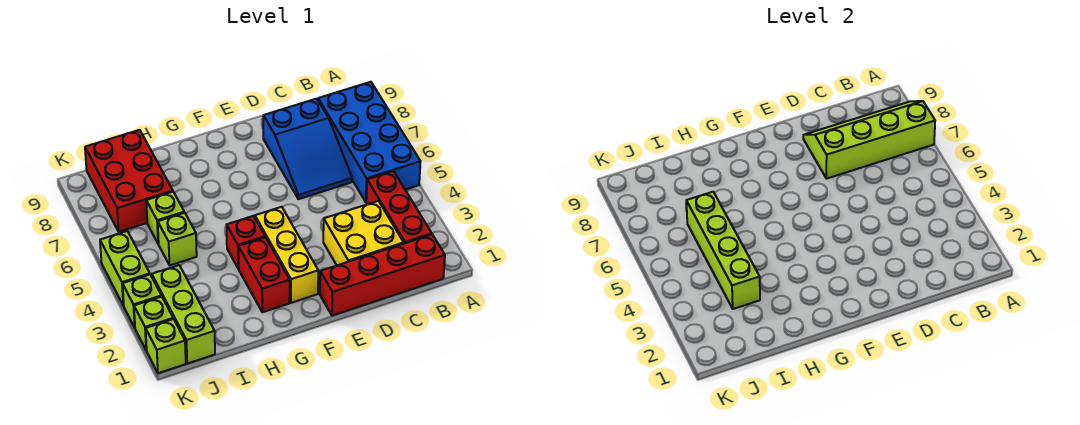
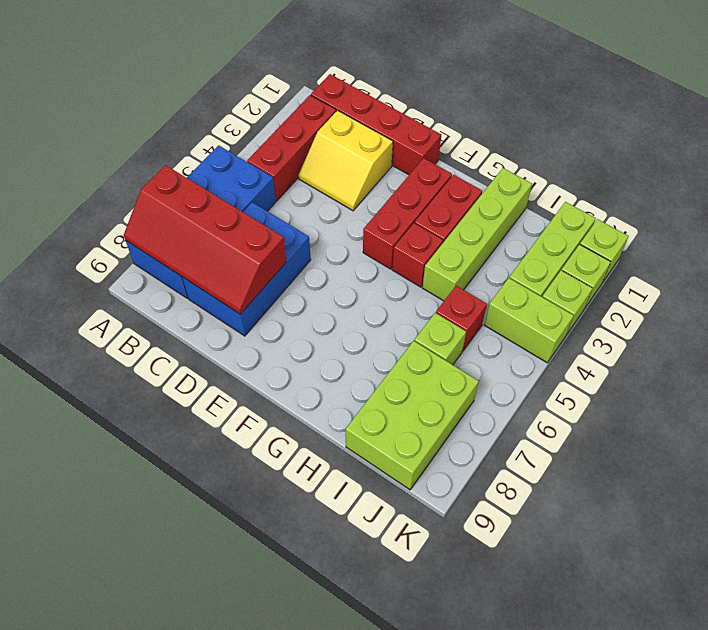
lime slope A7:D8 level 2 top 7 -> red slope A7:D8 level 2 top 7
yellow brick C2:D3 level 1 -> yellow slope C2:D3 level 1 top 2
blue slope C6:D8 level 1 top 8 -> blue brick C6:D8 level 1
yellow brick F2:F4 level 1 -> red brick F2:F4 level 1
lime brick I3:I6 level 2 -> lime brick H1:H4 level 1
lime brick I5 level 1 -> red brick I5 level 1
red brick I7:J9 level 1 -> lime brick I7:J9 level 1
lime brick K4:K5 level 1 -> lime brick J4:K4 level 1

